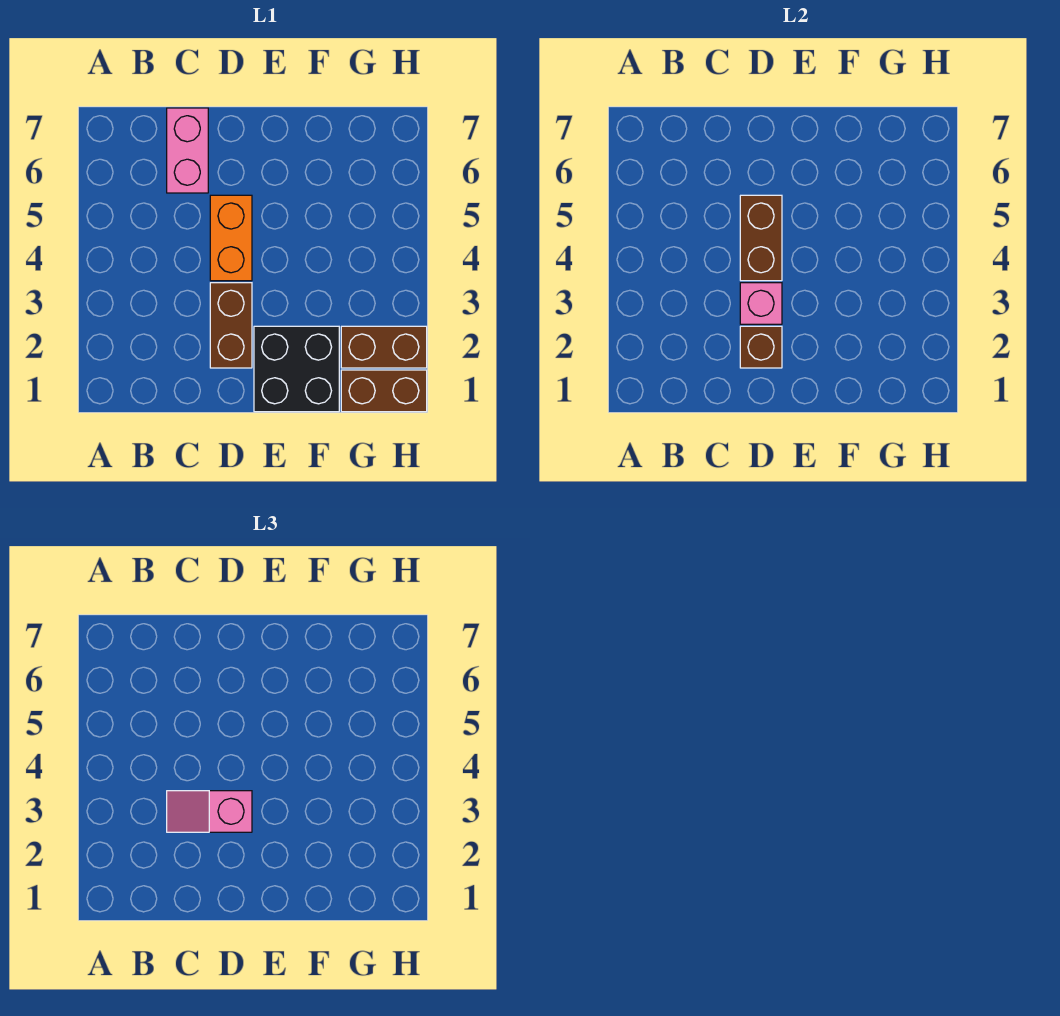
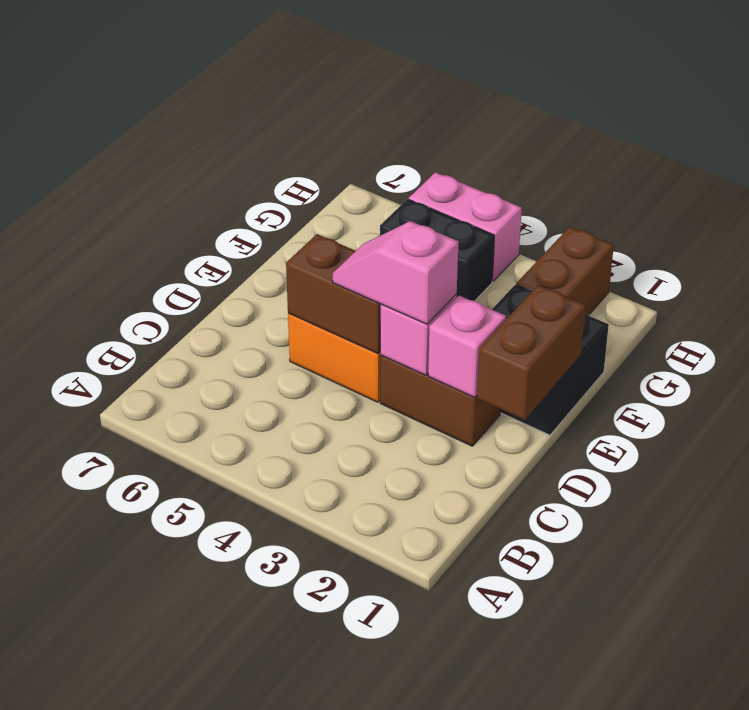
pink slope C3:D3 level 3 top D -> pink slope D3:D4 level 3 top 3
pink brick C6:C7 level 1 -> pink brick H4:H5 level 1
brown brick D2 level 2 -> pink brick D2 level 2
brown brick G1:H1 level 1 -> brown brick D1:E1 level 2
none -> black brick G4:G5 level 1

